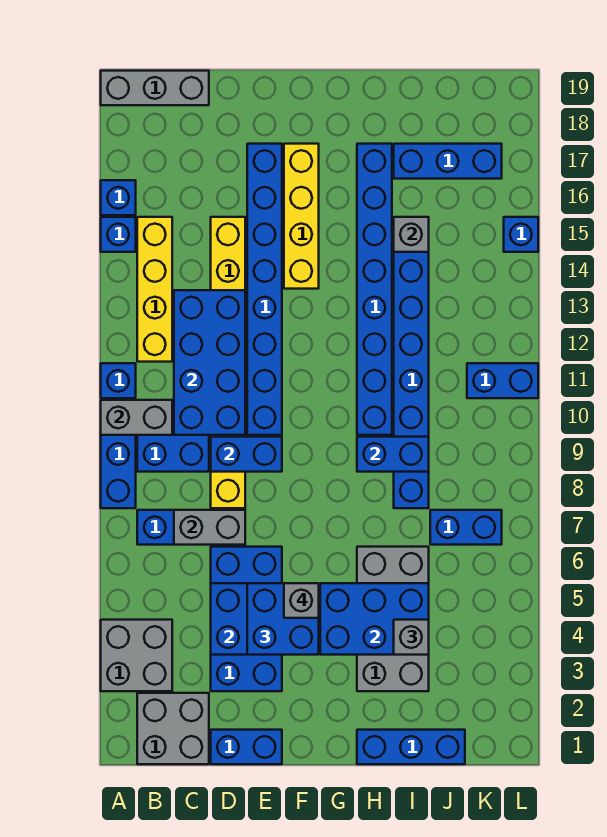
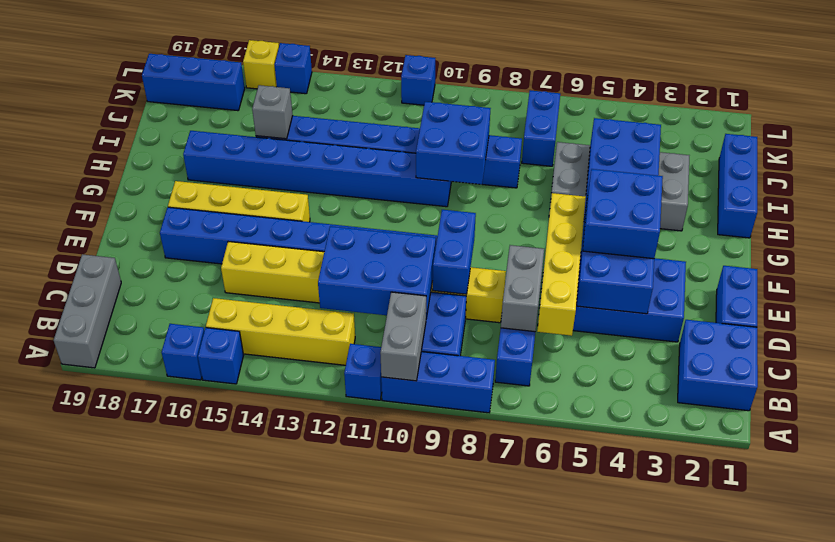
grey brick A3:B4 level 1 -> none
grey brick B1:C2 level 1 -> blue brick B1:C2 level 1
none -> yellow brick C6:F6 level 2
blue brick C10:D13 level 2 -> blue brick C10:D12 level 2
grey brick F5 level 4 -> none
blue brick H9:I9 level 2 -> blue brick H9:I10 level 2
grey brick I4 level 3 -> none
blue brick I17:K17 level 1 -> blue brick K17:K19 level 1
blue brick K11:L11 level 1 -> blue brick L11 level 1
none -> yellow brick L16 level 1

